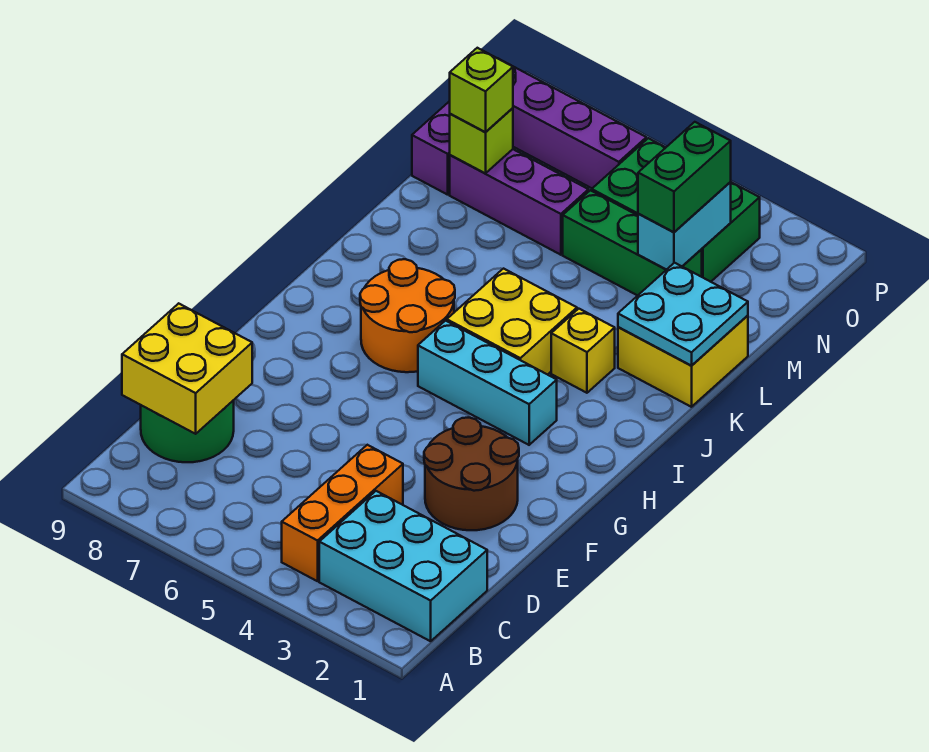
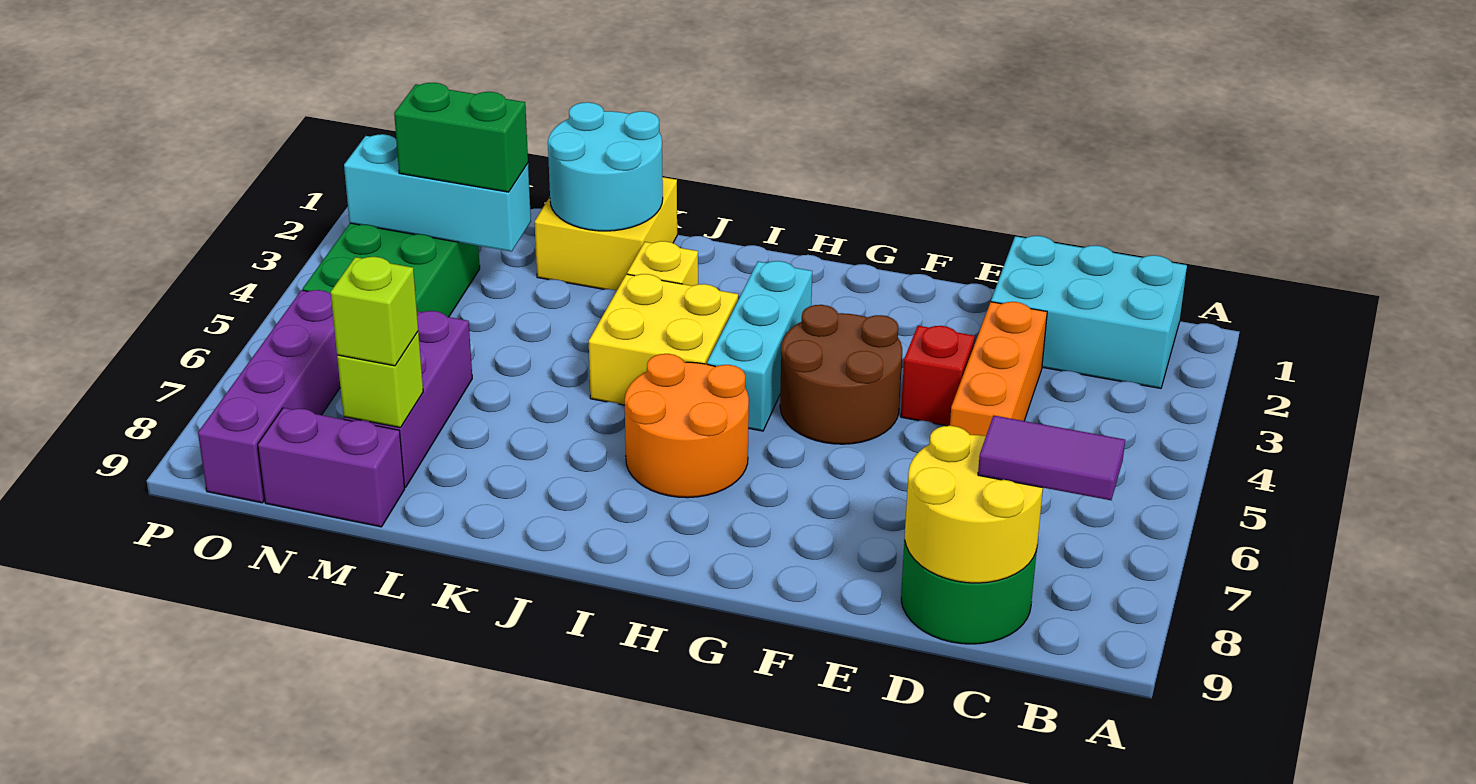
cyan brick B1:C3 level 1 -> cyan brick B1:D2 level 1
orange brick B4:D4 level 1 -> orange brick D3:D5 level 1
none -> purple tile B8:C8 level 3
yellow brick C8:D9 level 2 -> yellow round brick C8:D9 level 2
brown round brick E2:F3 level 1 -> brown round brick F4:G5 level 1
none -> red brick E4 level 1
cyan plate K1:L2 level 2 -> cyan round brick K1:L2 level 2
green brick M3:M5 level 1 -> none
cyan brick M3:N3 level 2 -> cyan brick M3:O3 level 2

